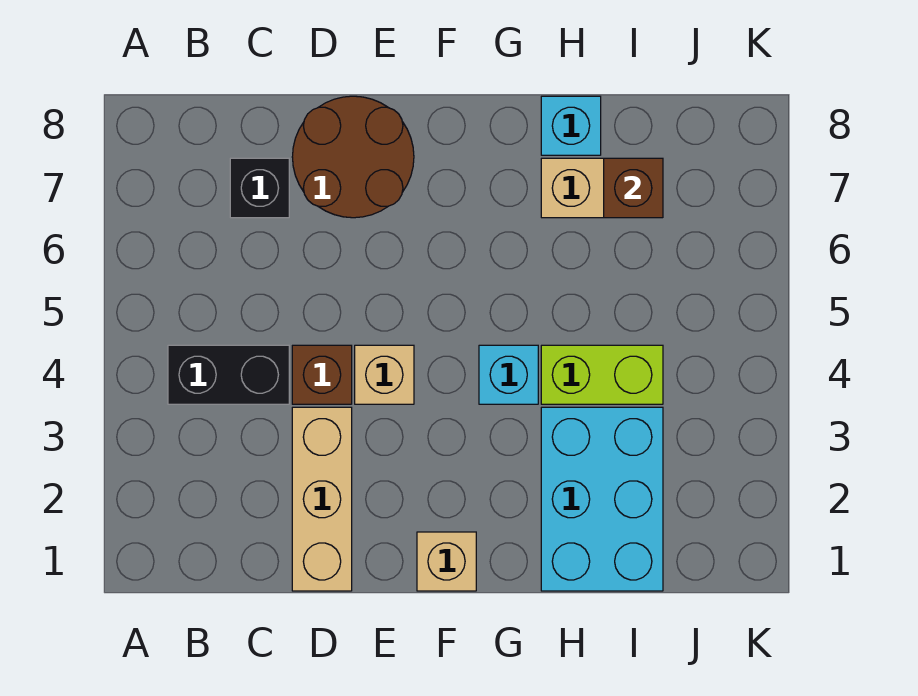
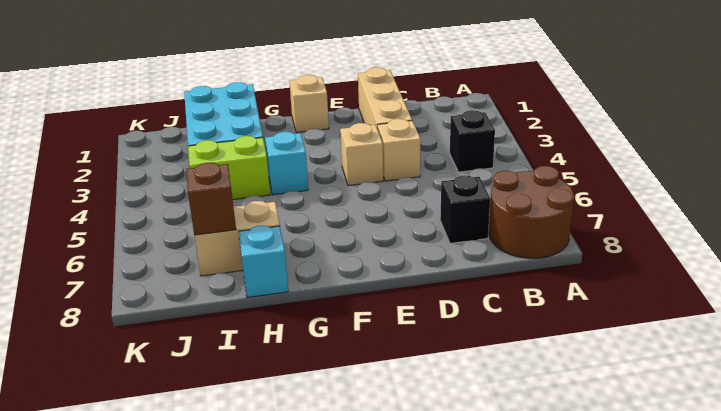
black brick B4:C4 level 1 -> black brick B4 level 1
brown brick D4 level 1 -> tan brick D4 level 1
brown round brick D7:E8 level 1 -> brown round brick A7:B8 level 1

